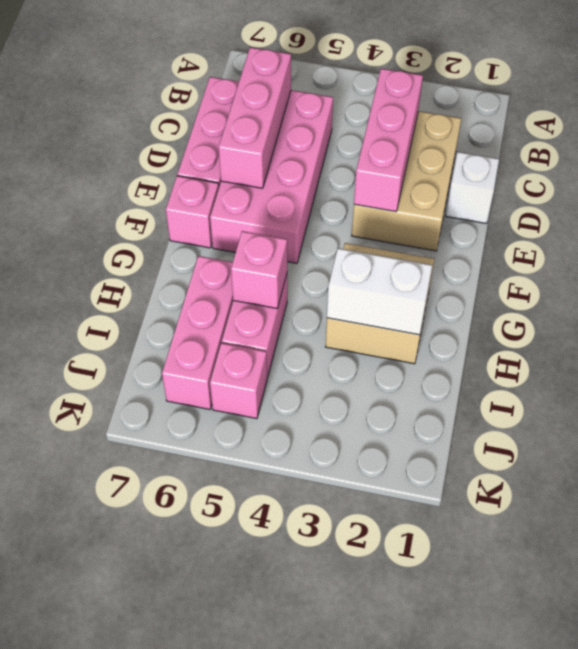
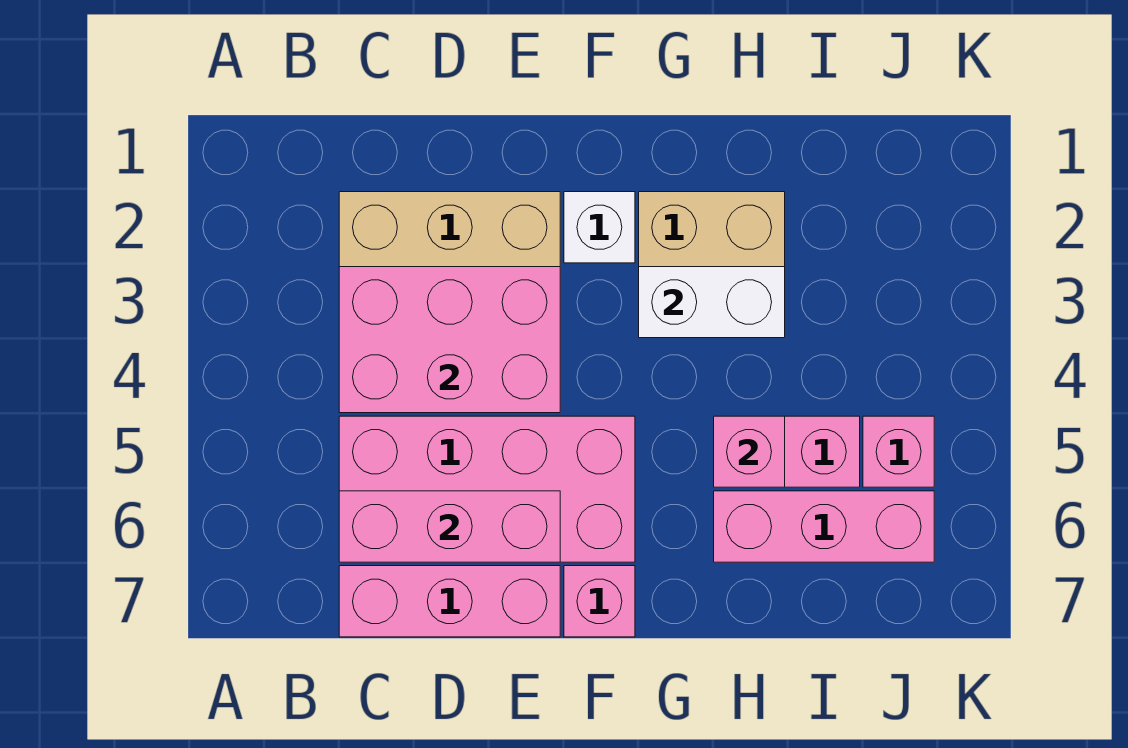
pink brick C3:E3 level 2 -> pink brick C3:E4 level 2
white brick D1 level 1 -> white brick F2 level 1
white brick H2:H3 level 2 -> white brick G3:H3 level 2

